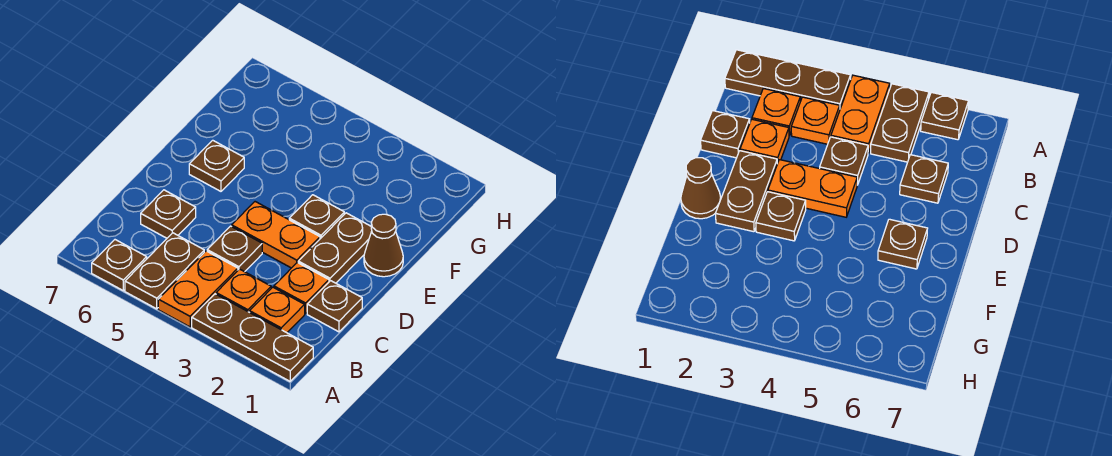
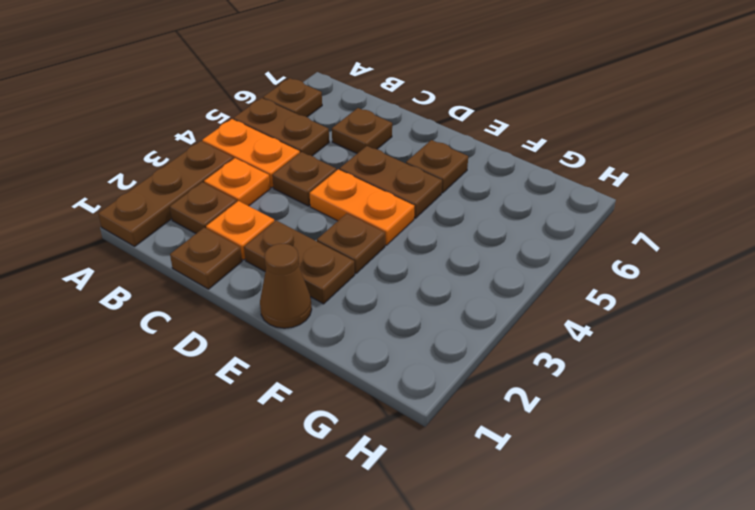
orange plate B2 level 1 -> brown plate B2 level 1
orange plate D3:D4 level 1 -> orange plate D4:E4 level 1
none -> brown plate D5:E5 level 1

